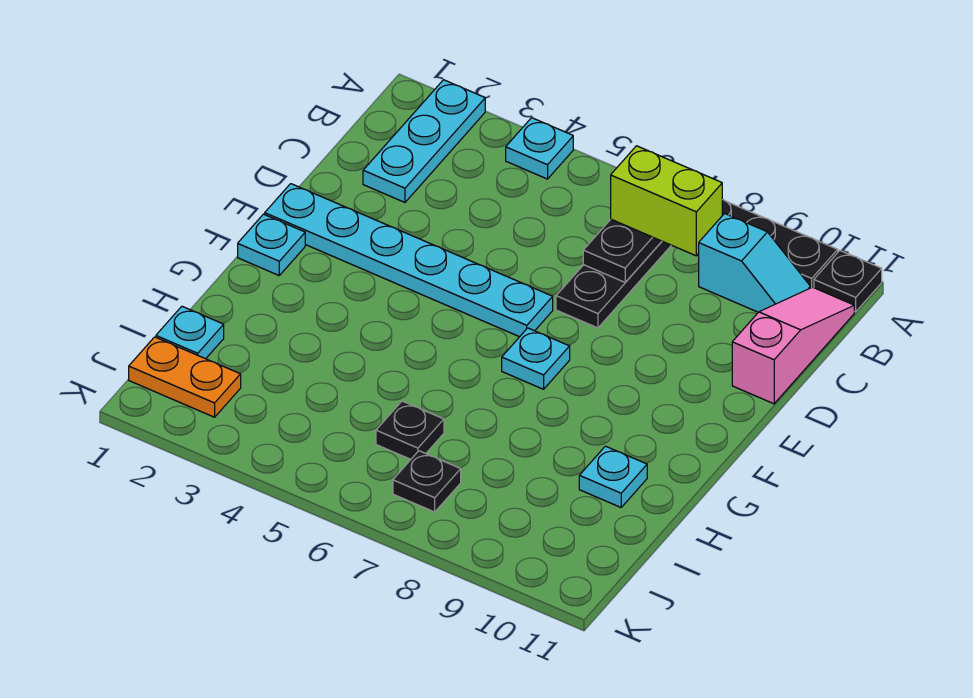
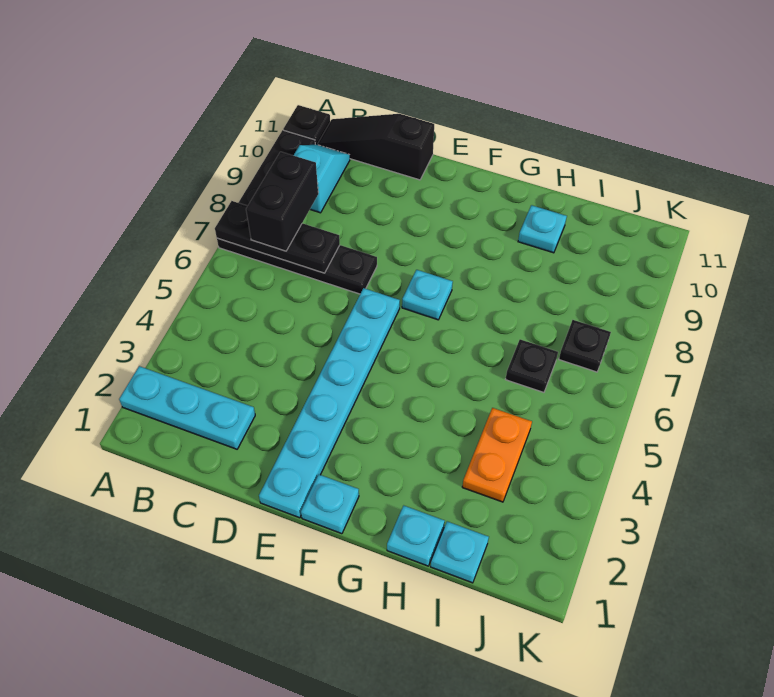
cyan plate A4 level 1 -> cyan plate H1 level 1
lime brick B7:B8 level 3 -> black brick B7:B8 level 3
pink slope B11:D11 level 1 top D -> black slope B11:D11 level 1 top D
orange plate J1:J2 level 1 -> orange plate I3:I4 level 1

